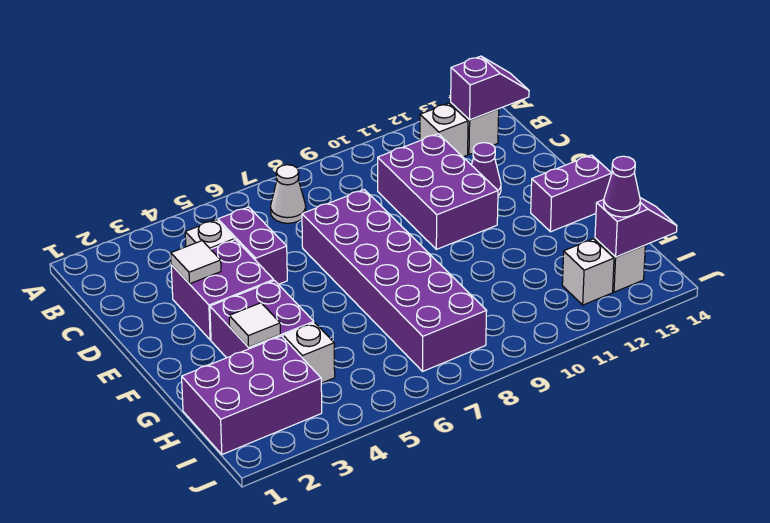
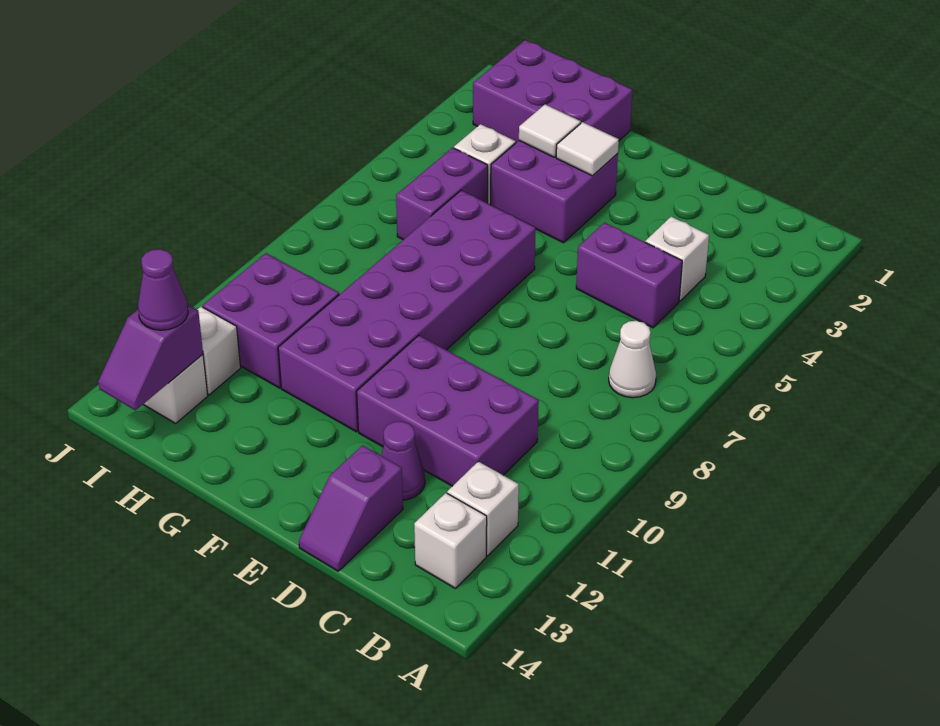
purple slope B13:B14 level 2 top 13 -> purple slope D13:D14 level 1 top 13
purple brick D3:E4 level 1 -> purple brick H10:I11 level 1
white tile D3 level 2 -> white tile F3 level 2
purple brick D7:I8 level 1 -> purple brick F6:G11 level 1
purple brick F13:F14 level 1 -> purple brick H5:H6 level 1
purple brick H1:I3 level 1 -> purple brick G1:I2 level 1

